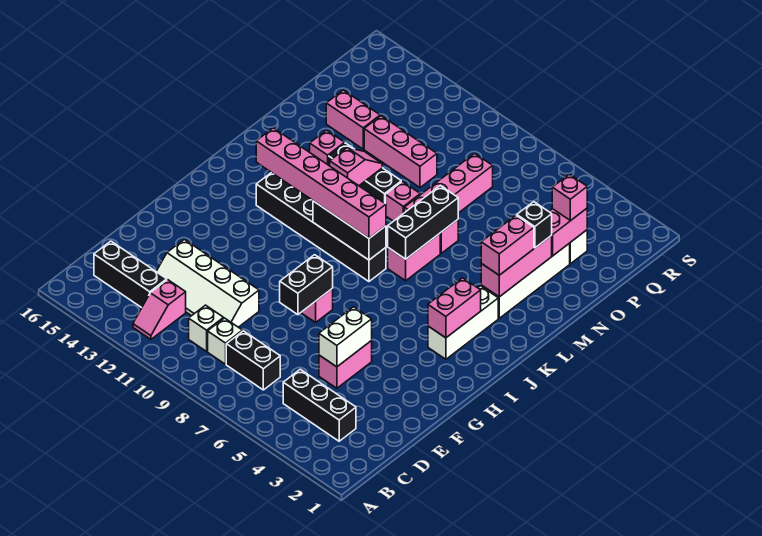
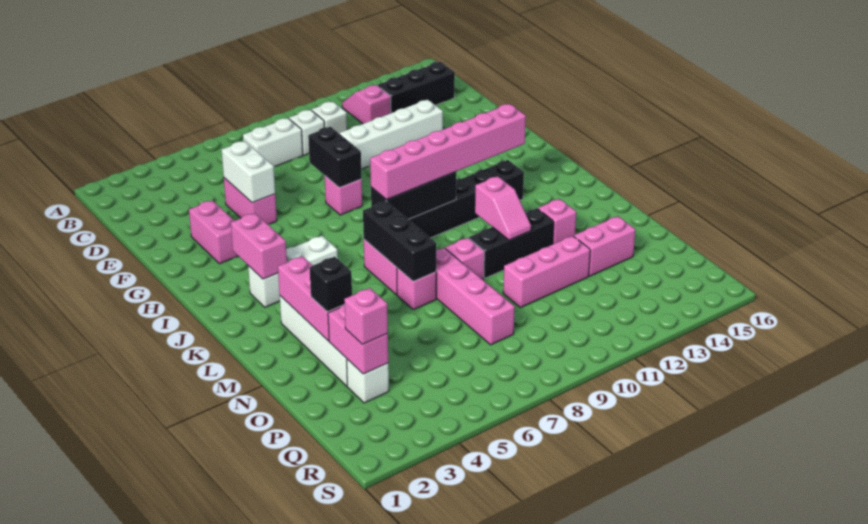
black brick C3:C5 level 1 -> none
black brick C7:C8 level 1 -> white brick C7:C8 level 1
white brick I3:K3 level 1 -> white brick J3:J5 level 1
pink brick L3:M3 level 3 -> pink brick F3:G3 level 1

